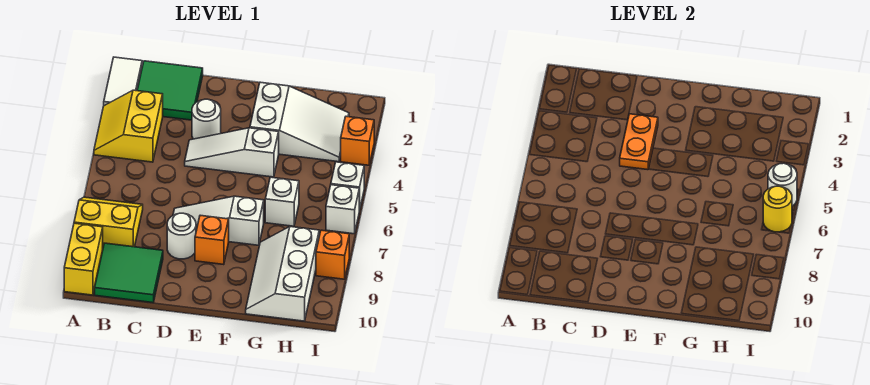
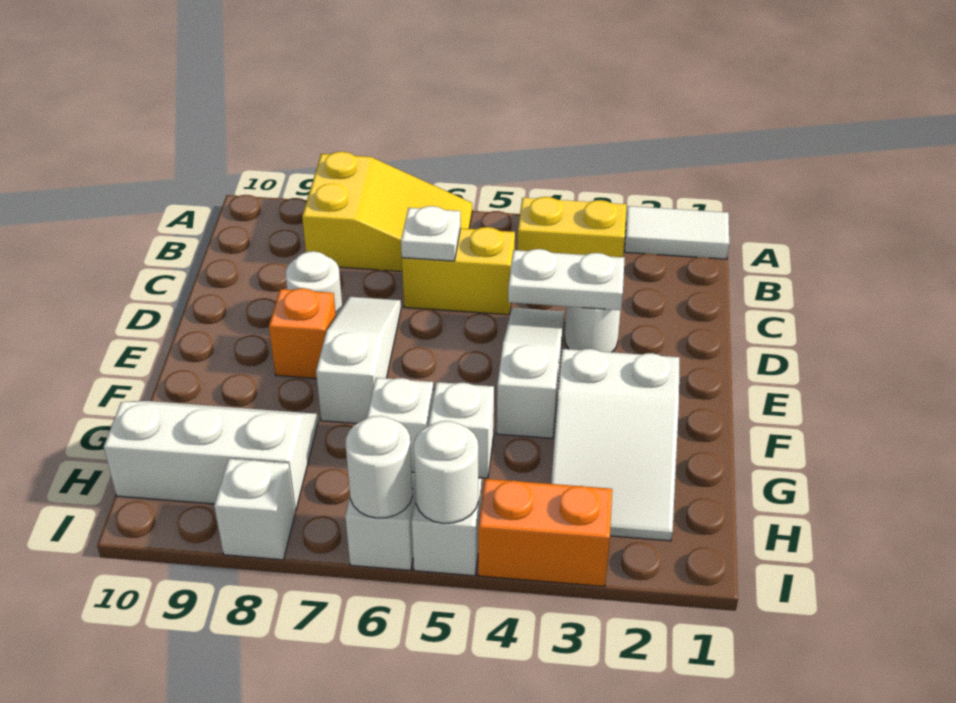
yellow slope A7:B8 level 1 top 8 -> yellow slope A6:B8 level 1 top 8
yellow brick A9:A10 level 1 -> yellow brick C5:C6 level 1
green tile B1:C2 level 1 -> none
green tile B9:C10 level 1 -> none
none -> white plate C6 level 2
orange plate D3:D4 level 2 -> white plate D3:D4 level 2
none -> white brick G5 level 1
orange brick I3 level 1 -> orange brick I3:I4 level 1
yellow round brick I6 level 2 -> white round brick I6 level 2
orange brick I8 level 1 -> white brick I8 level 1

